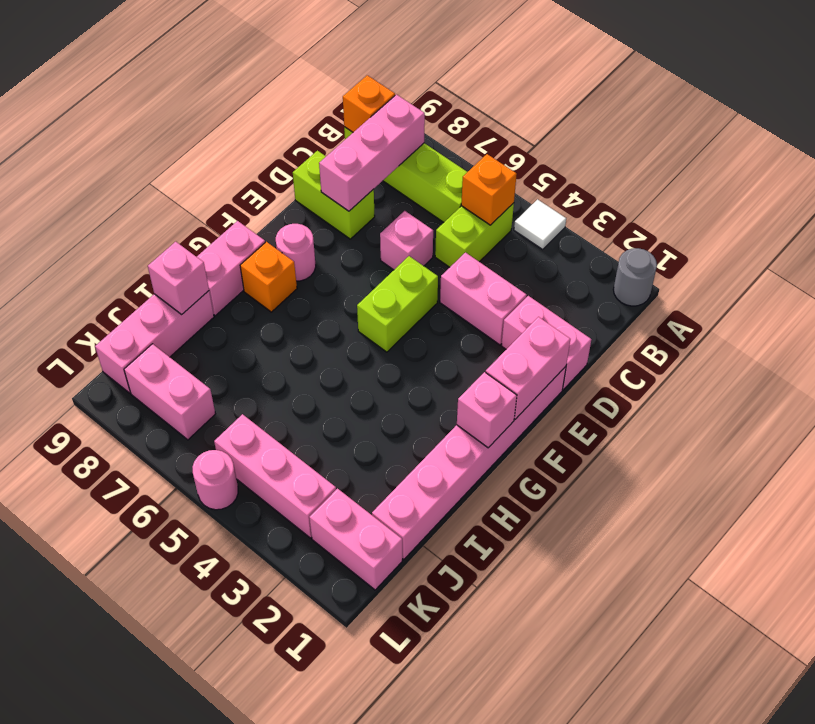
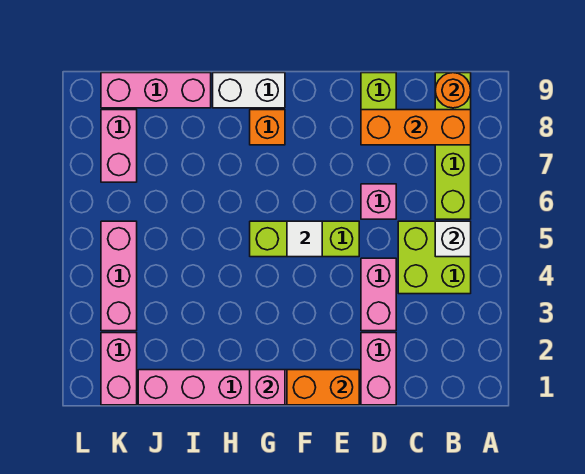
grey round brick A1 level 1 -> none
white tile A4 level 1 -> white tile F5 level 2
lime brick B5:C5 level 1 -> lime brick B4:C5 level 1
orange brick B5 level 2 -> white brick B5 level 2
pink brick B8:D8 level 2 -> orange brick B8:D8 level 2
orange brick B9 level 2 -> orange round brick B9 level 2
pink brick E1:F1 level 2 -> orange brick E1:F1 level 2
lime brick E5:F5 level 1 -> lime brick E5:G5 level 1
pink round brick F8 level 1 -> none
pink brick G9:H9 level 1 -> white brick G9:H9 level 1
pink brick I9 level 2 -> none
pink round brick L5 level 1 -> none

